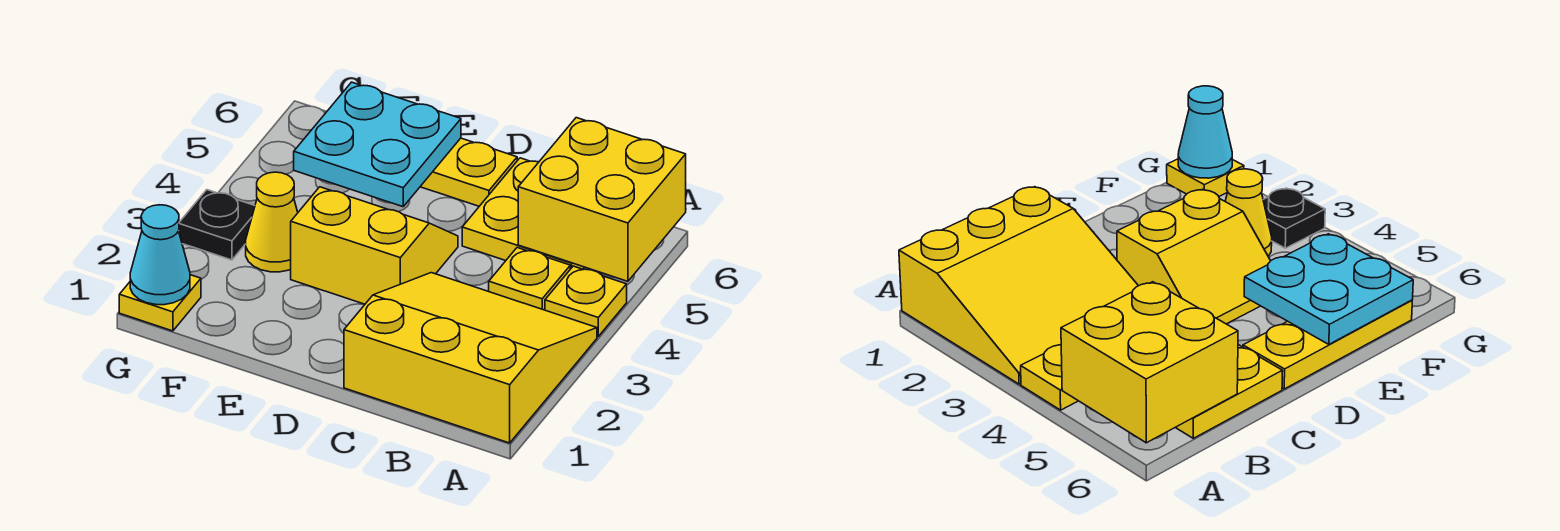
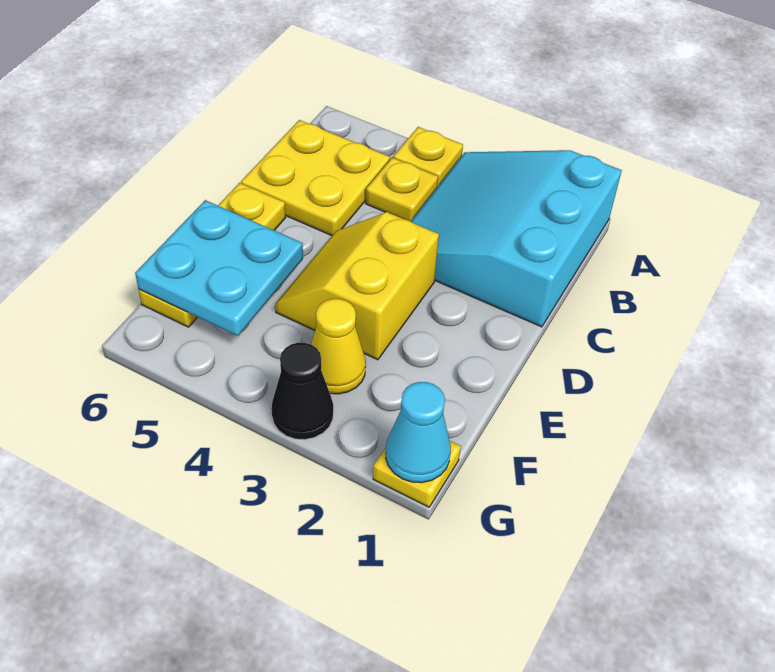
yellow slope A1:C3 level 1 top 1 -> cyan slope A1:C3 level 1 top 1
yellow brick A5:B6 level 2 -> none
black plate G3 level 1 -> black cone G3 level 1

